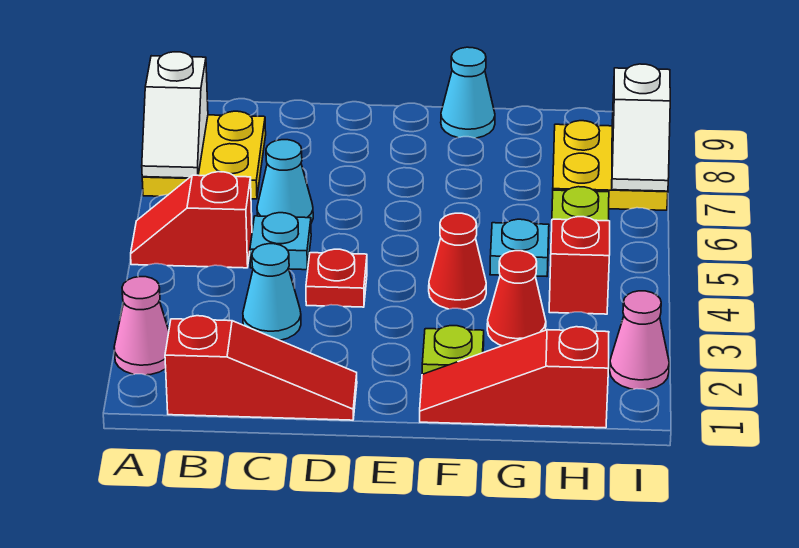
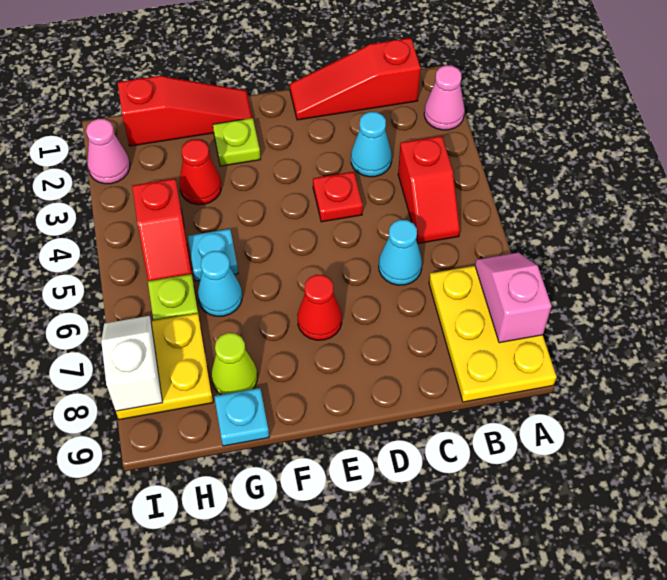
red slope A5:B5 level 1 top B -> red slope B4:B5 level 1 top 4
yellow plate A7:B8 level 1 -> yellow plate A7:B9 level 1
white slope A7:A8 level 2 top 8 -> pink slope A7:A8 level 2 top 8
cyan plate C5 level 1 -> cyan plate G9 level 1
red cone F4 level 1 -> red cone E7 level 1
cyan cone F9 level 1 -> cyan cone G6 level 1
none -> lime cone G8 level 1

